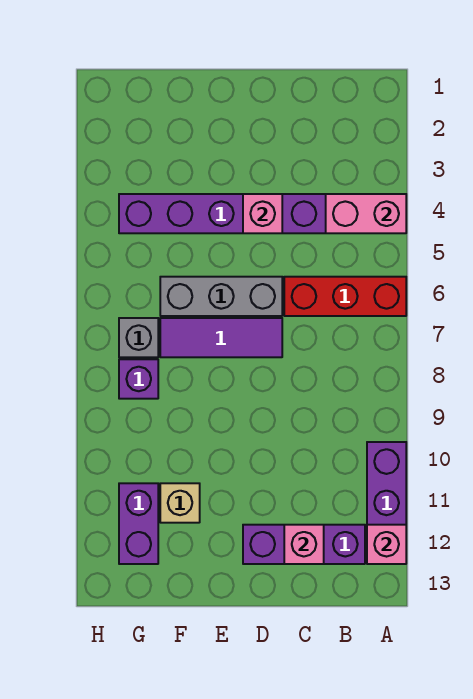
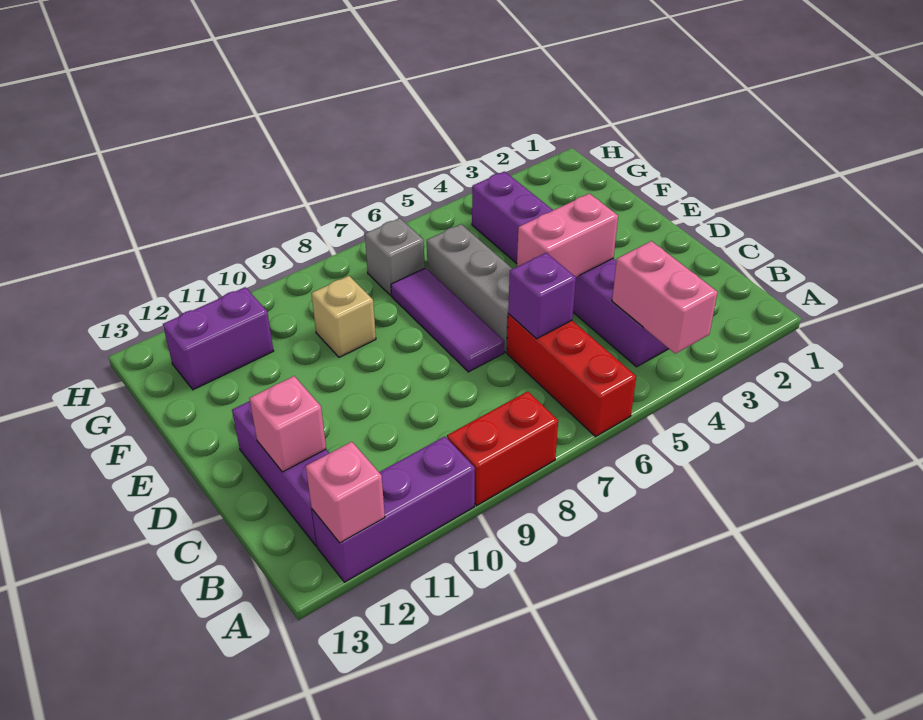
none -> red brick A8:A9 level 1
pink brick D4 level 2 -> pink brick D4:D5 level 2
tan brick F11 level 1 -> tan brick F9 level 1
purple brick G8 level 1 -> purple brick C6 level 2

